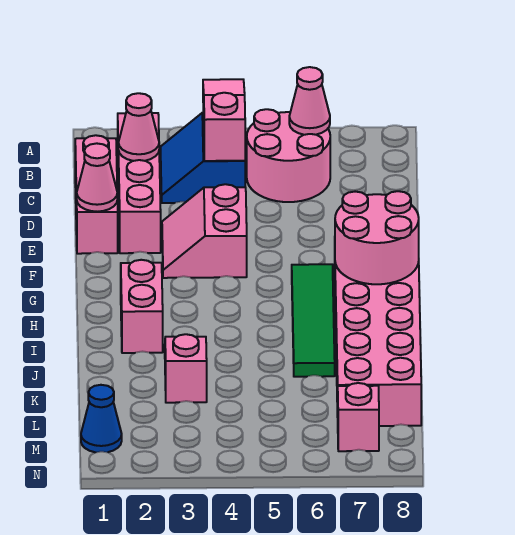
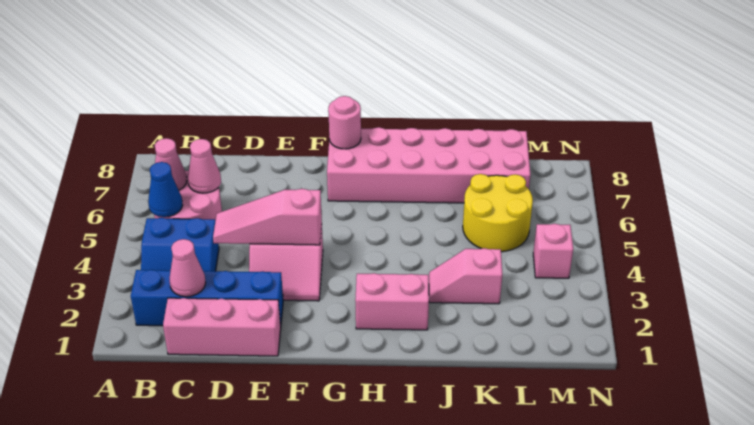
pink slope A4:C4 level 2 top C -> pink slope D4:F4 level 2 top F
pink brick B2:E2 level 1 -> blue brick B2:E2 level 1
pink cone E1 level 2 -> pink cone C6 level 2
green tile G6:J6 level 1 -> none
pink round brick G7:H8 level 2 -> pink round brick G8 level 2
none -> yellow round brick K5:L6 level 1
blue cone M1 level 1 -> blue cone B5 level 2
pink brick M7 level 1 -> pink brick M4 level 1

